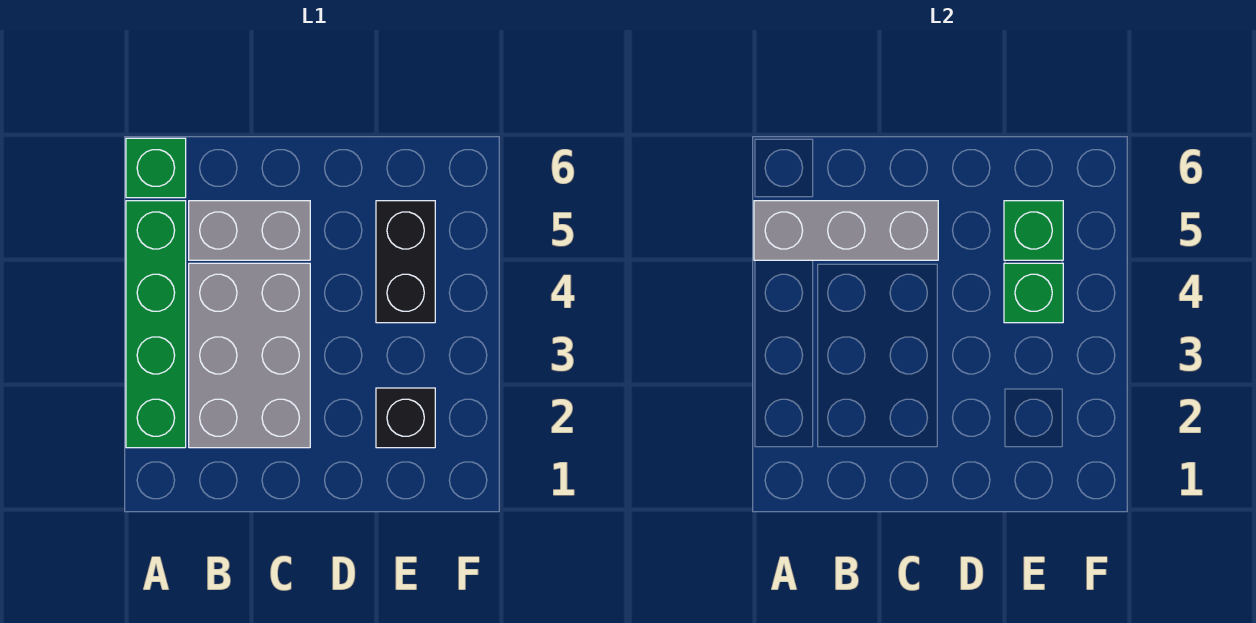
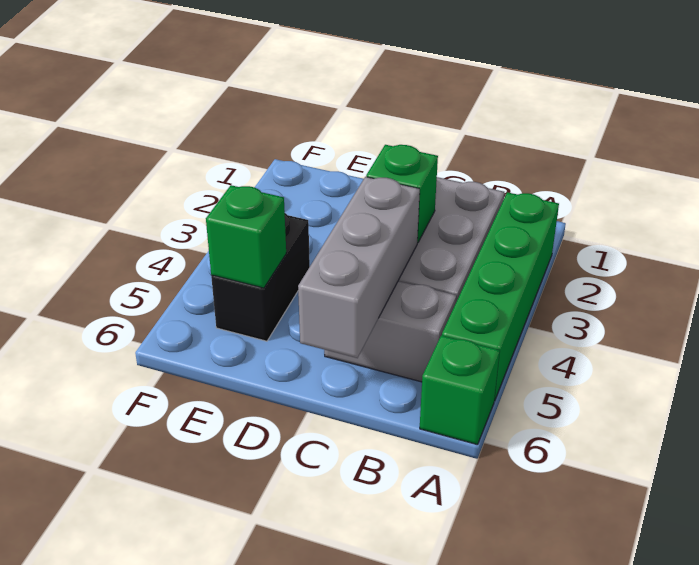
grey brick A5:C5 level 2 -> grey brick C4:C6 level 2
black brick E2 level 1 -> none
green brick E4 level 2 -> green brick C3 level 2

